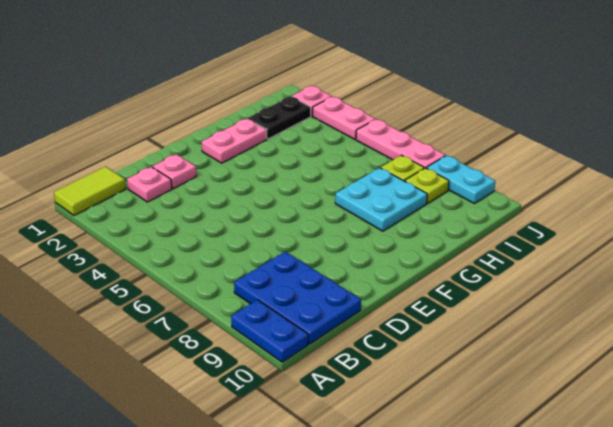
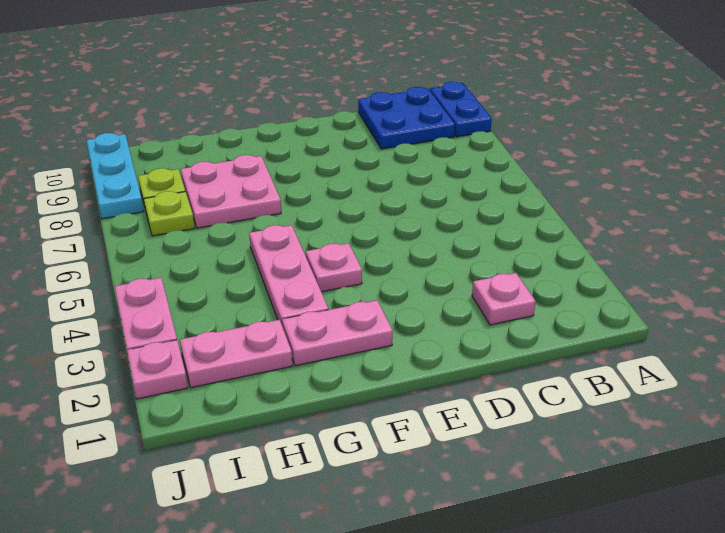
lime tile A1:B1 level 1 -> none
blue plate B8:C10 level 1 -> blue plate B9:C10 level 1
pink plate D2 level 1 -> pink plate F4 level 1
cyan plate G7:H8 level 1 -> pink plate G7:H8 level 1
black plate H2:I2 level 1 -> pink plate H2:I2 level 1
pink plate J5:J7 level 1 -> pink plate G3:G5 level 1
cyan plate J8:J9 level 1 -> cyan plate J8:J10 level 1

